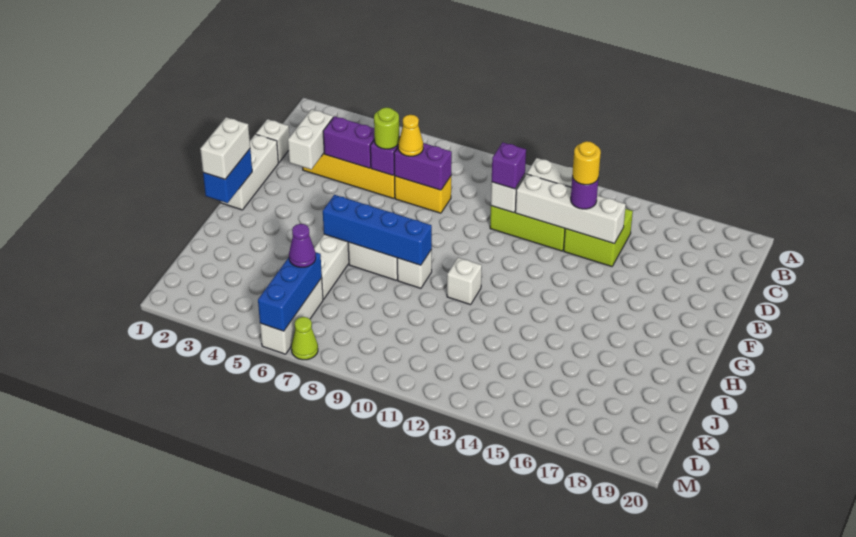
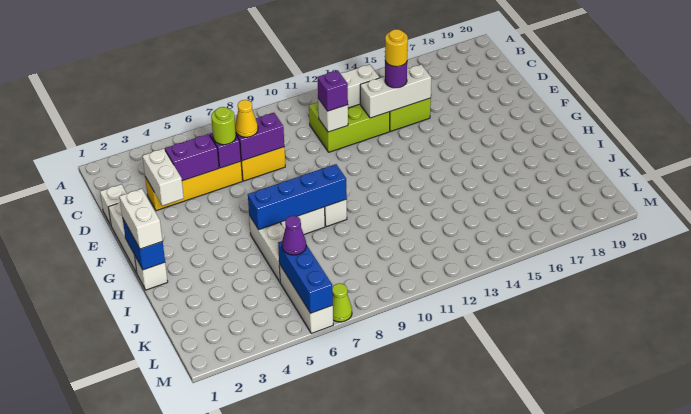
white brick D12:D15 level 2 -> white brick D13:D15 level 2
white brick H11 level 1 -> white brick H1 level 1

